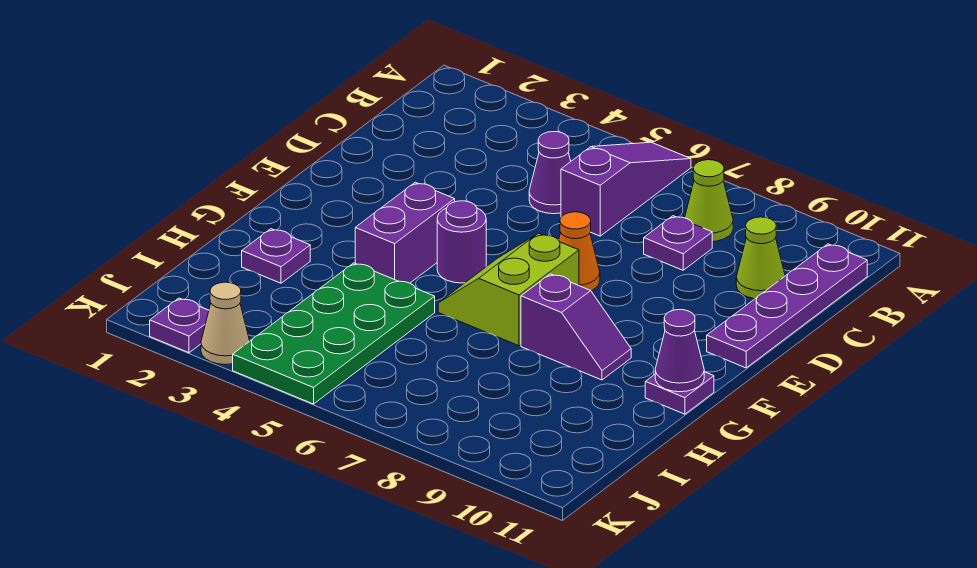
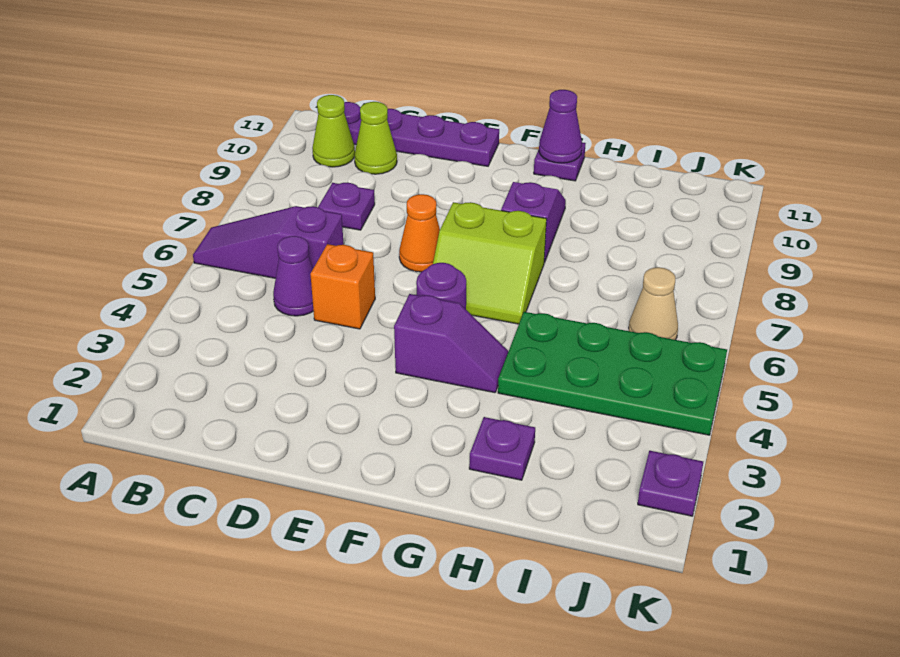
lime cone B8 level 1 -> lime cone B10 level 1
none -> orange brick D5 level 1
purple brick F4:G4 level 1 -> purple slope F4:G4 level 1 top F
tan cone K3 level 1 -> tan cone J6 level 1

